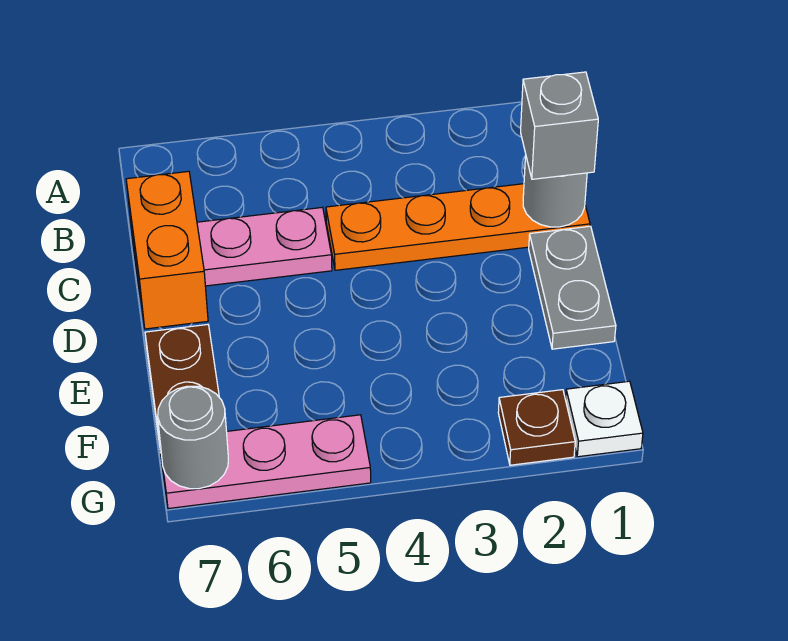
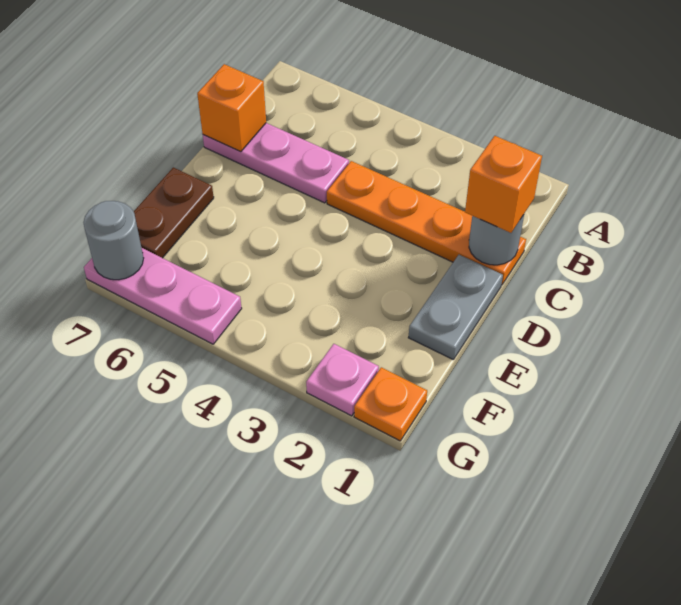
grey brick C1 level 3 -> orange brick C1 level 3
orange brick C7:D7 level 2 -> orange brick C7 level 2
white plate G1 level 1 -> orange plate G1 level 1
brown plate G2 level 1 -> pink plate G2 level 1

